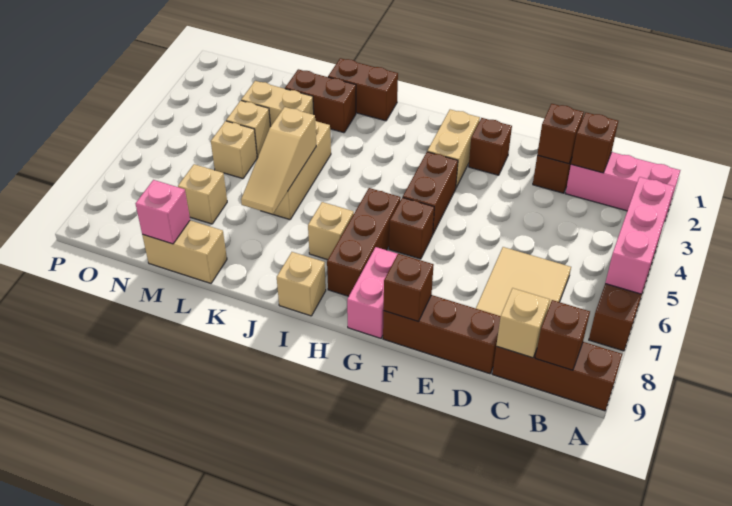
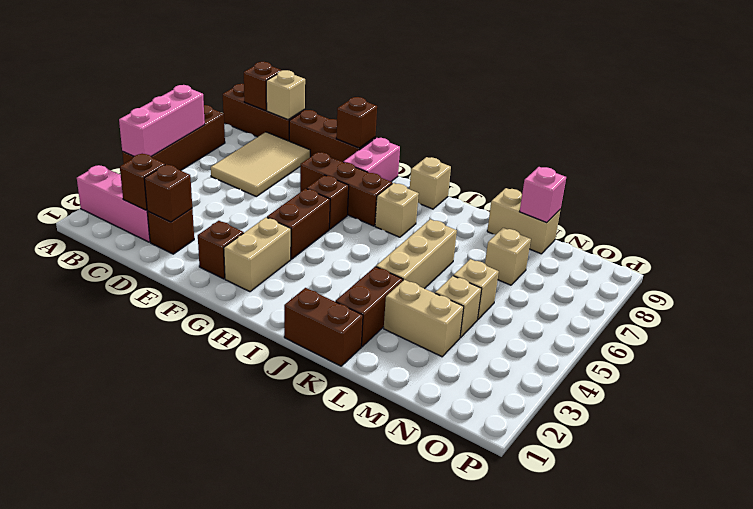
brown brick H6:H8 level 1 -> brown brick F7:H7 level 1
brown brick K2:L2 level 1 -> brown brick K2:K3 level 1
tan slope K5:K7 level 2 top 5 -> none

